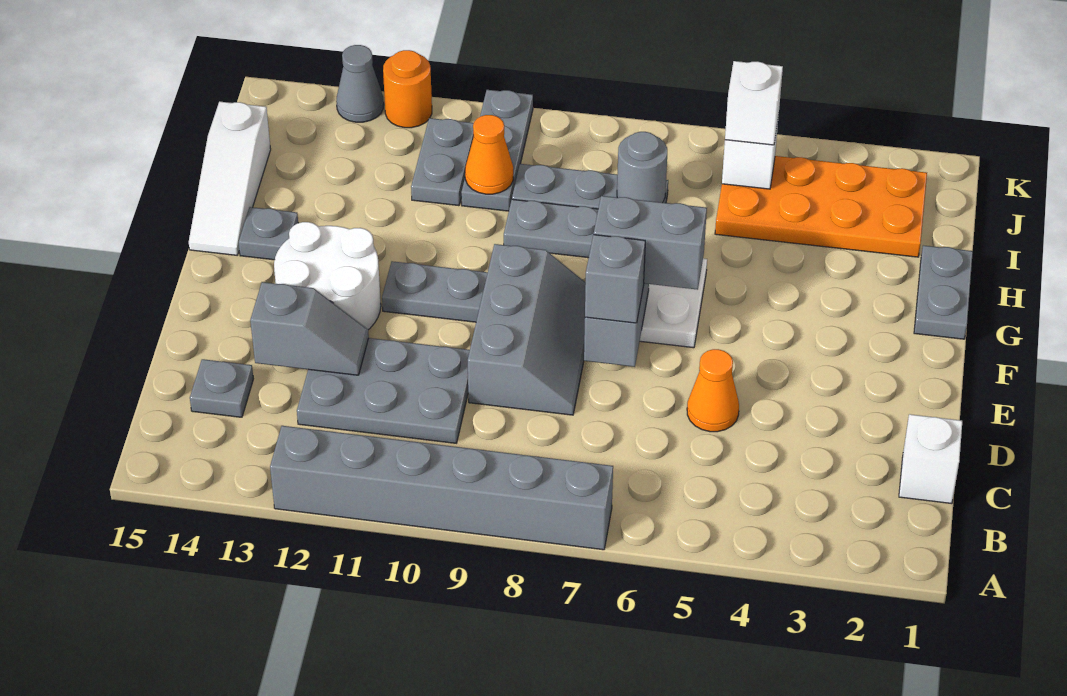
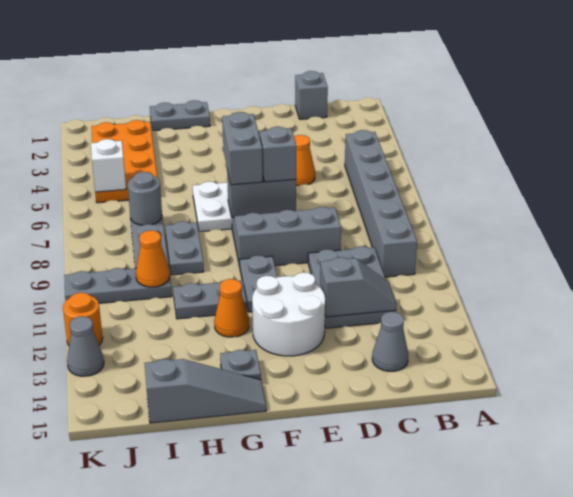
grey brick A7:A12 level 1 -> grey brick B5:B10 level 1
white brick C1 level 1 -> grey brick C1 level 1
grey plate C14 level 1 -> grey cone C14 level 1
grey slope D12:D13 level 2 top 13 -> grey slope C12:D12 level 2 top D
none -> orange cone G12 level 1
white slope G15:I15 level 1 top I -> grey slope G15:I15 level 1 top I
grey plate I11:J11 level 1 -> grey plate G11:H11 level 1
white brick J5 level 3 -> none

